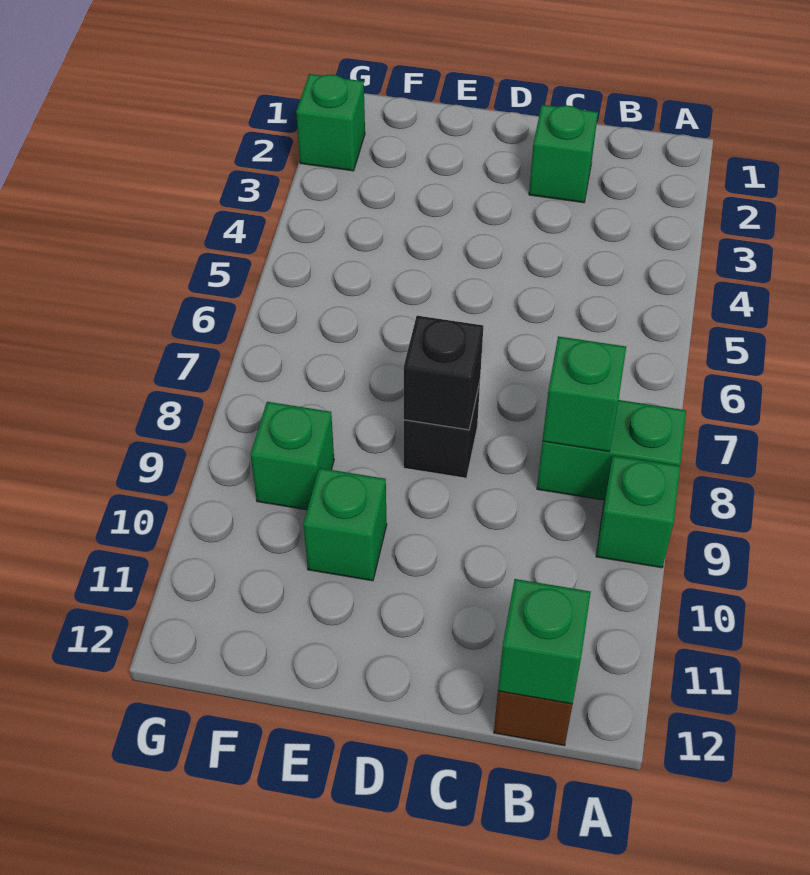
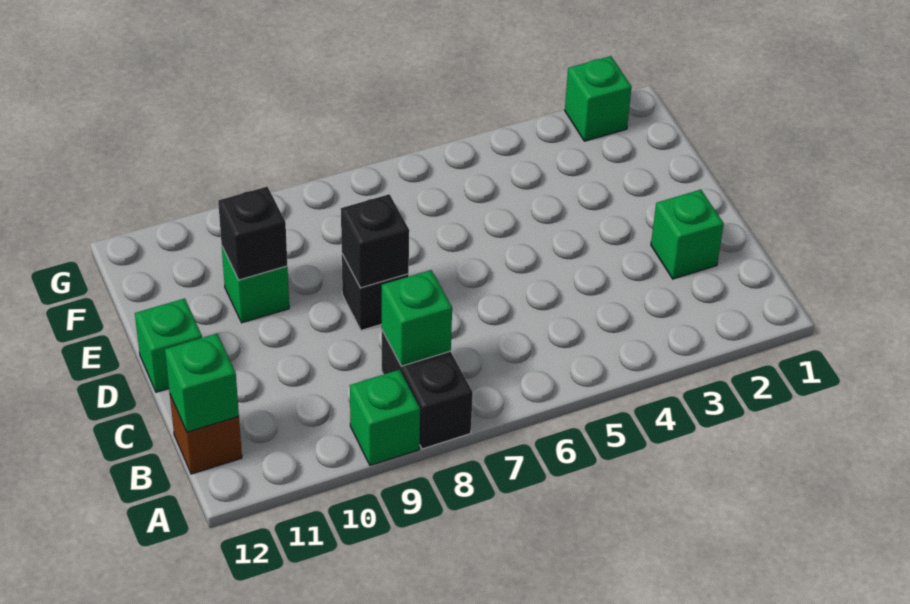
green brick A8:B8 level 1 -> black brick A8:B8 level 1
none -> black brick E10 level 2
green brick F9 level 1 -> green brick D12 level 1

